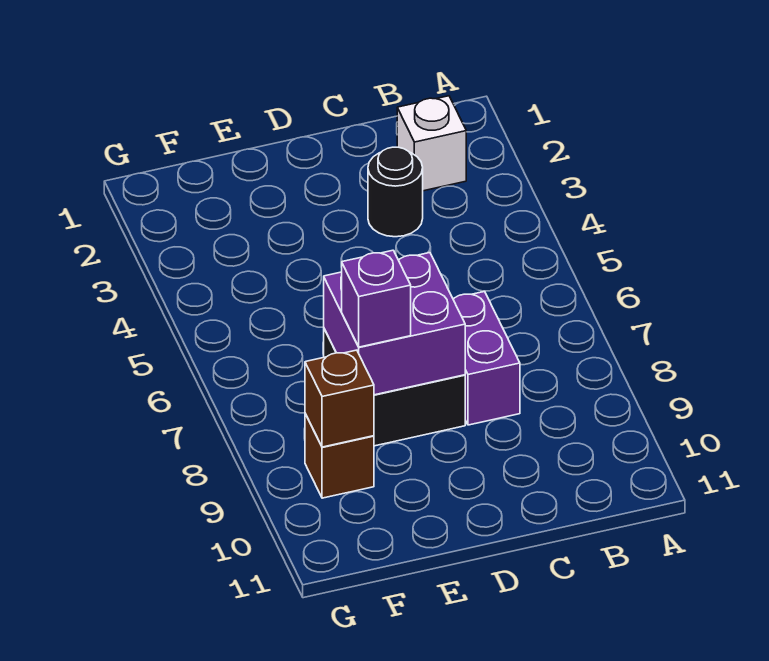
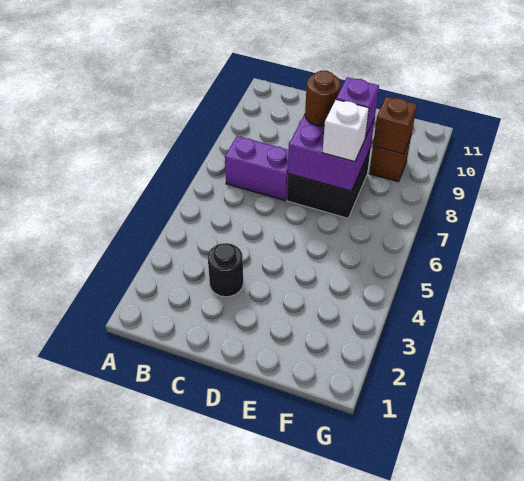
white brick B2 level 1 -> white brick E7 level 3
purple brick C7:C8 level 1 -> purple brick B7:C7 level 1
none -> brown round brick D8 level 3

